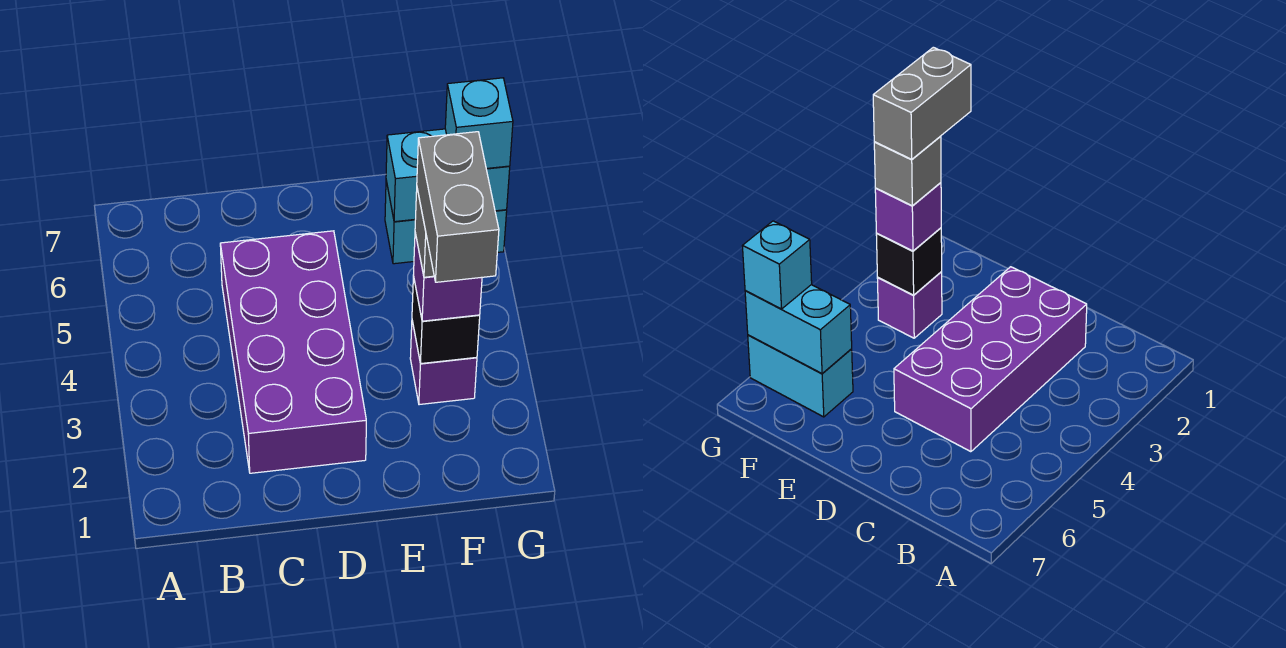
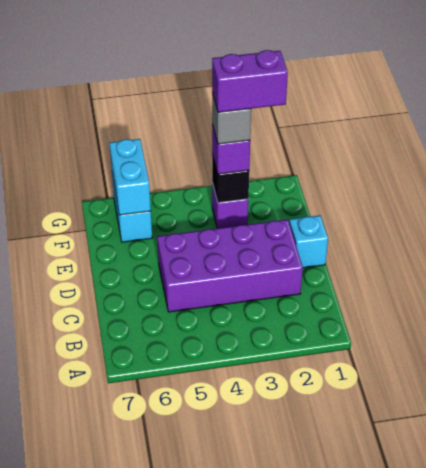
grey brick F2:F3 level 5 -> purple brick F2:F3 level 5
cyan brick G6 level 3 -> cyan brick D1 level 1

